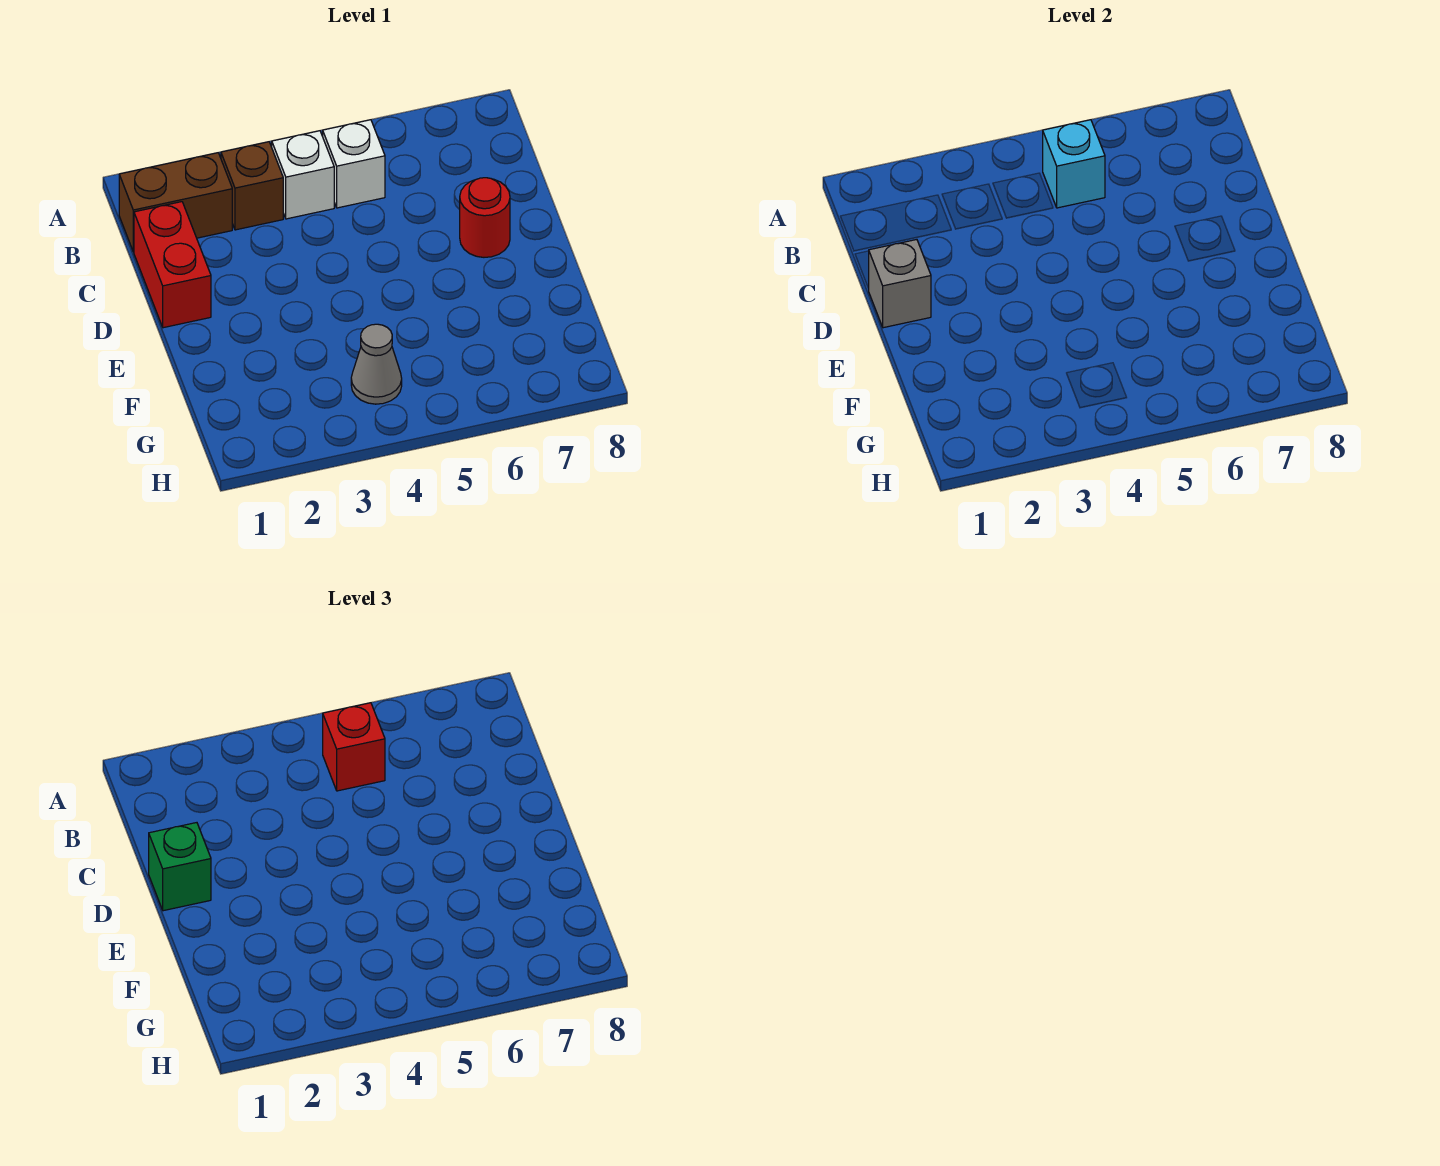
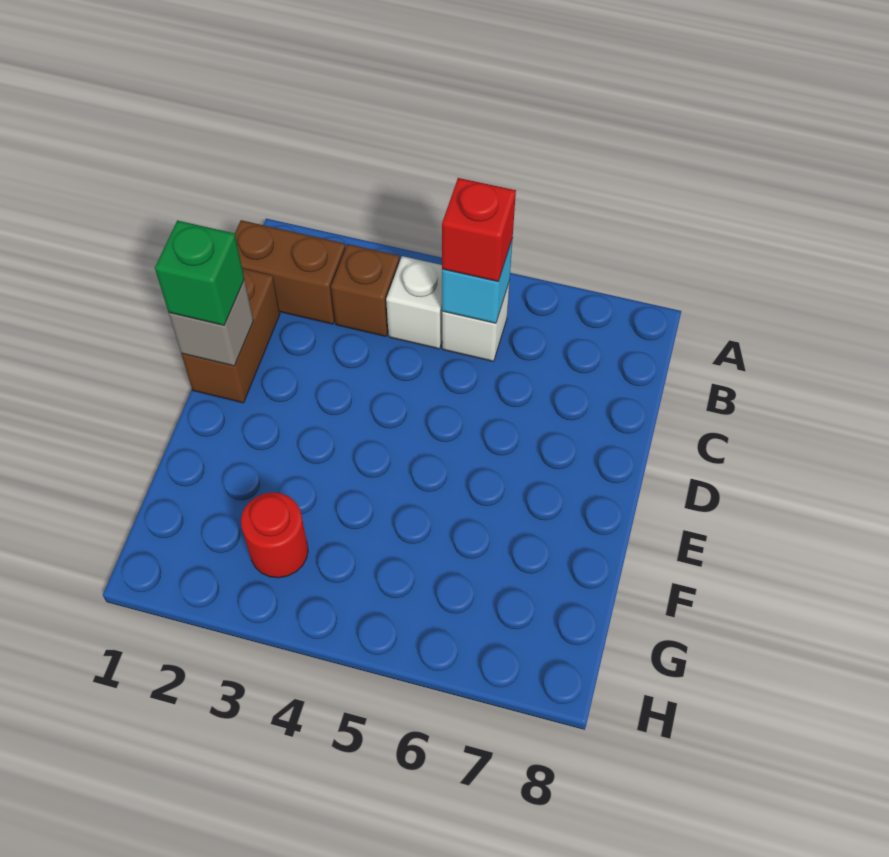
red brick C1:D1 level 1 -> brown brick C1:D1 level 1
red round brick D7 level 1 -> red round brick G3 level 1
grey cone G4 level 1 -> none

